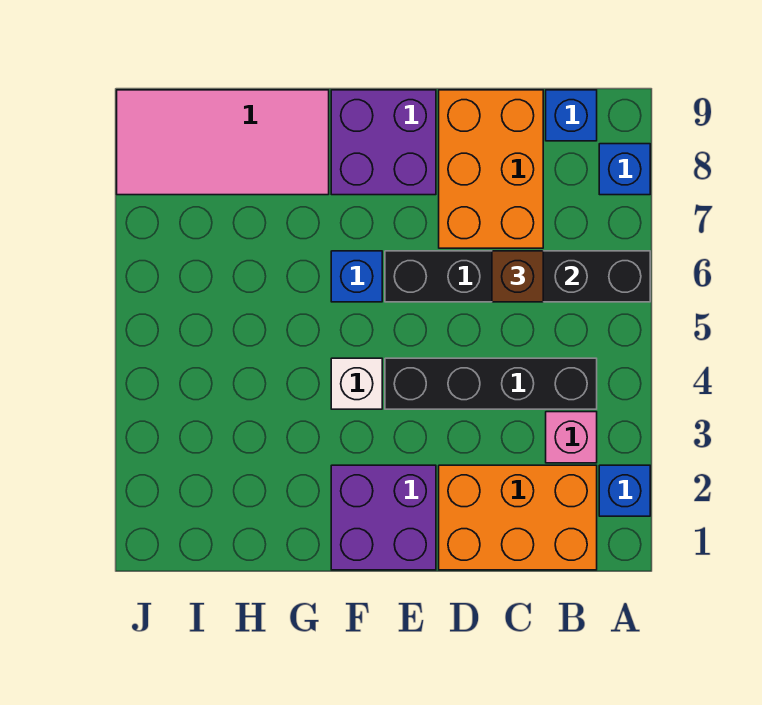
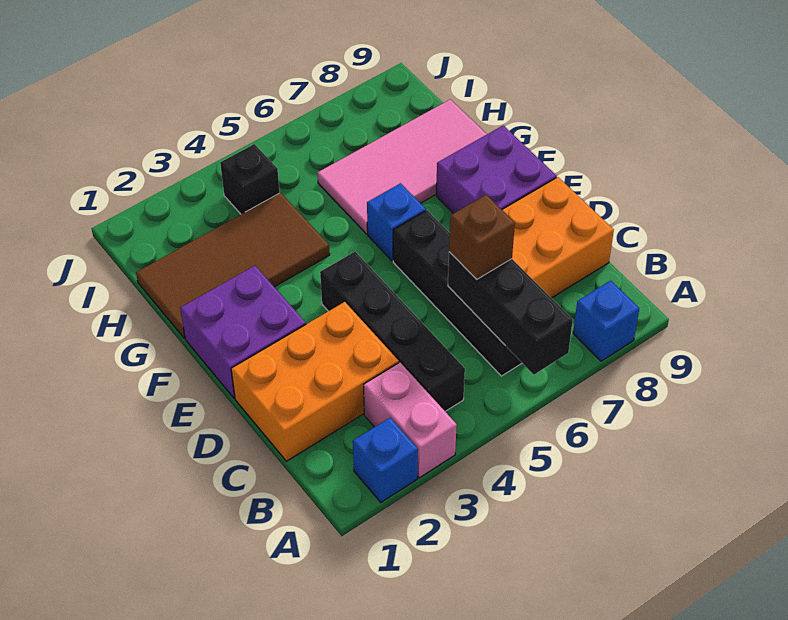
orange brick B1:D2 level 1 -> orange brick C1:D3 level 1
pink brick B3 level 1 -> pink brick A3:B3 level 1
blue brick B9 level 1 -> none
white brick F4 level 1 -> none
none -> brown tile G1:H4 level 1
pink tile G8:J9 level 1 -> pink tile G6:H9 level 1
none -> black brick I4 level 1

